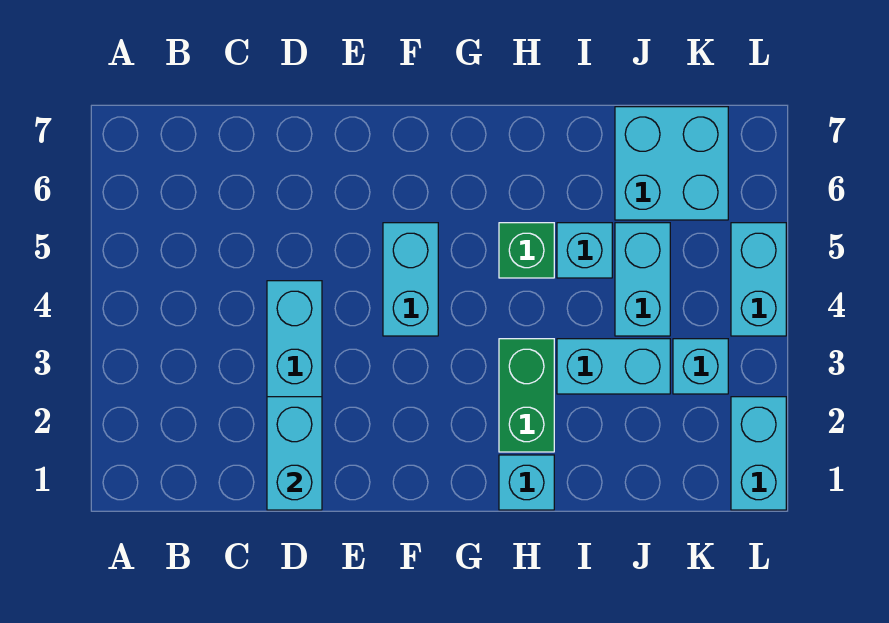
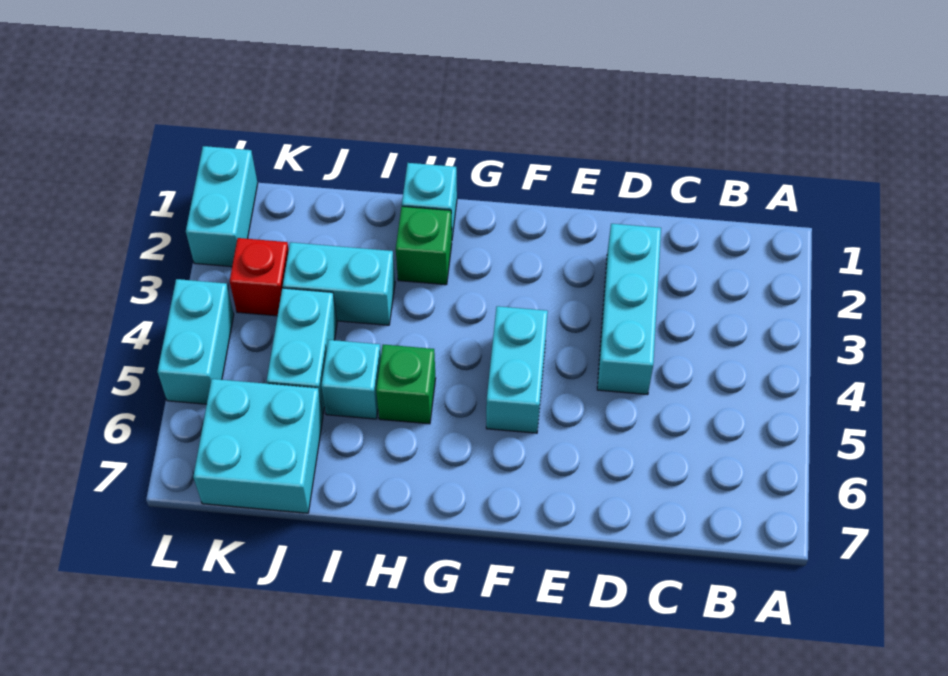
cyan brick D1:D2 level 2 -> none
green brick H2:H3 level 1 -> green brick H2 level 1
cyan brick K3 level 1 -> red brick K3 level 1

